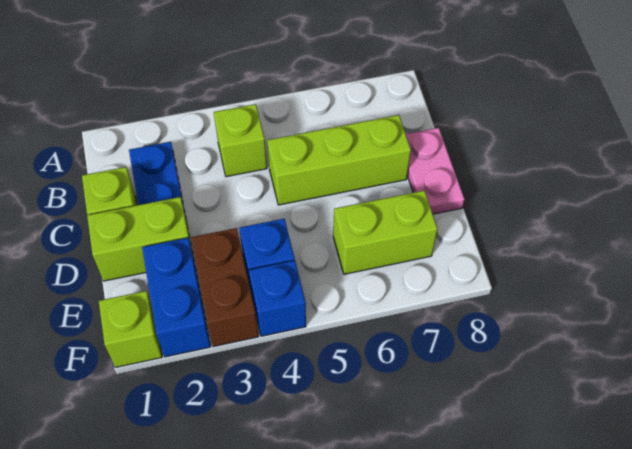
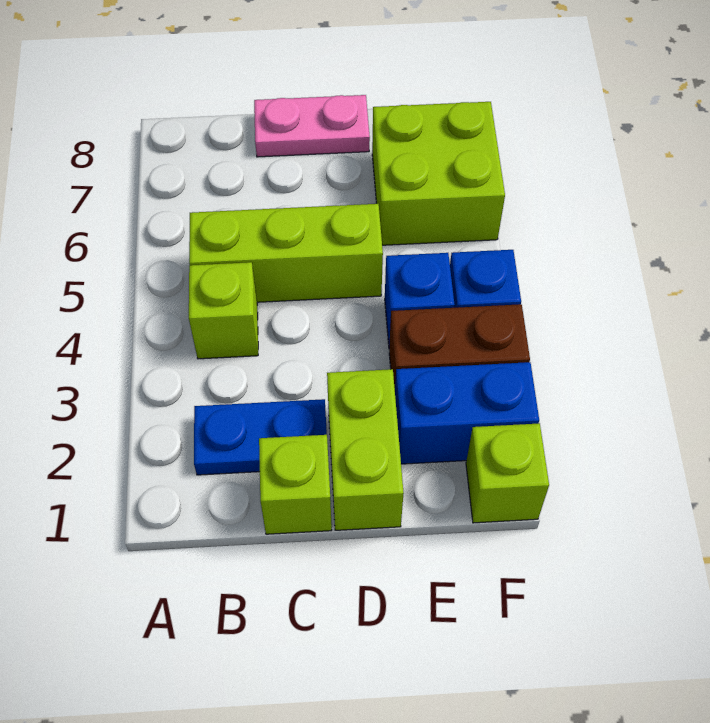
lime brick C5:C7 level 1 -> lime brick B5:D5 level 1
lime brick E6:E7 level 1 -> lime brick E6:F7 level 1

